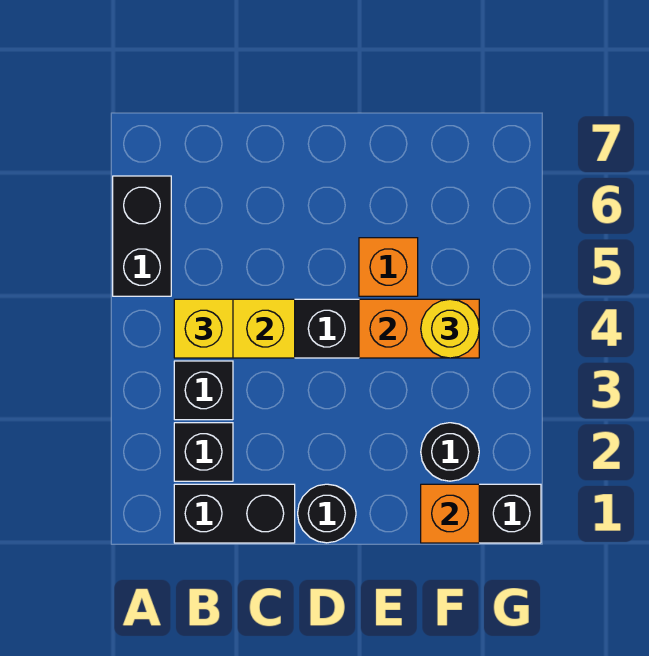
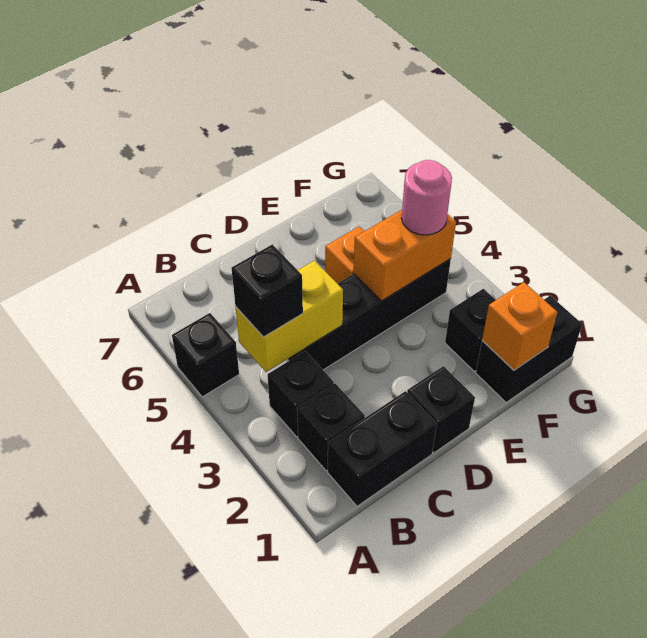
black brick A5:A6 level 1 -> black brick A5 level 1
yellow brick B4 level 3 -> black brick B4 level 3
black round brick D1 level 1 -> black brick D1 level 1
black round brick F2 level 1 -> black brick F2 level 1
yellow round brick F4 level 3 -> pink round brick F4 level 3

